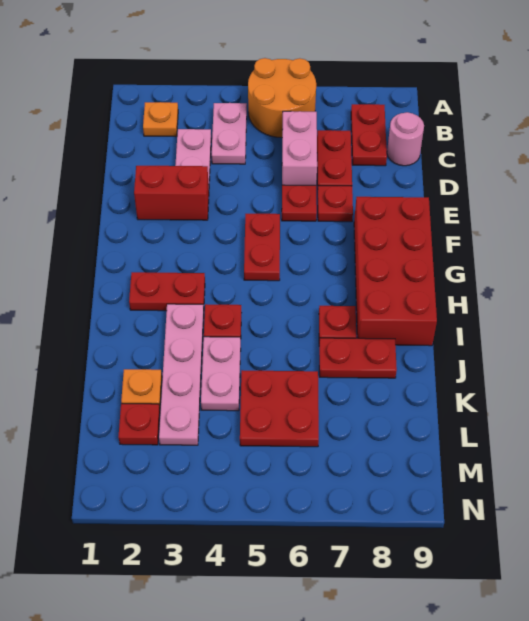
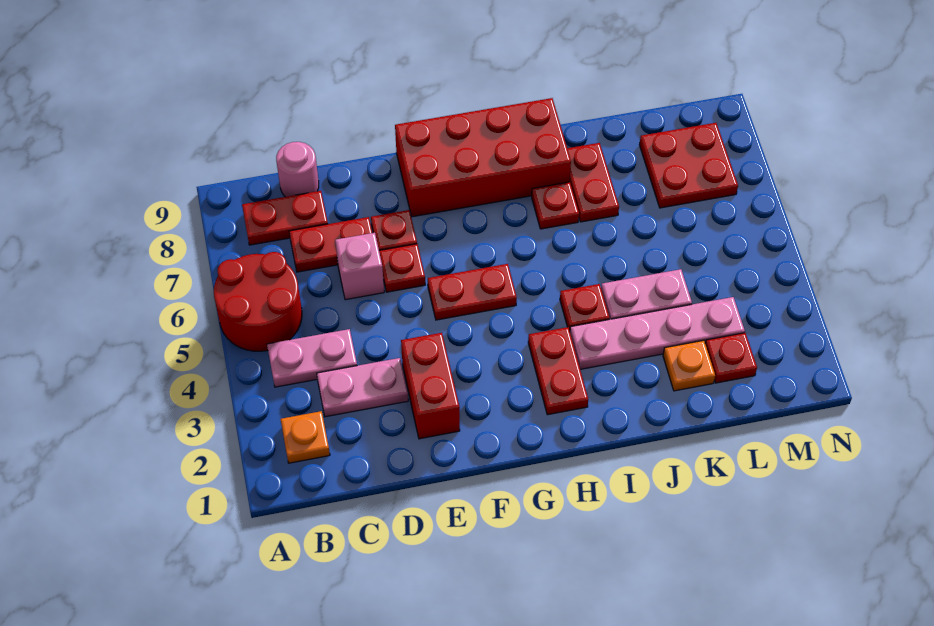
orange round brick A5:B6 level 1 -> red round brick A5:B6 level 1
pink brick C6:D6 level 1 -> pink brick D6 level 1
red plate K5:L6 level 1 -> red plate L7:M8 level 1

